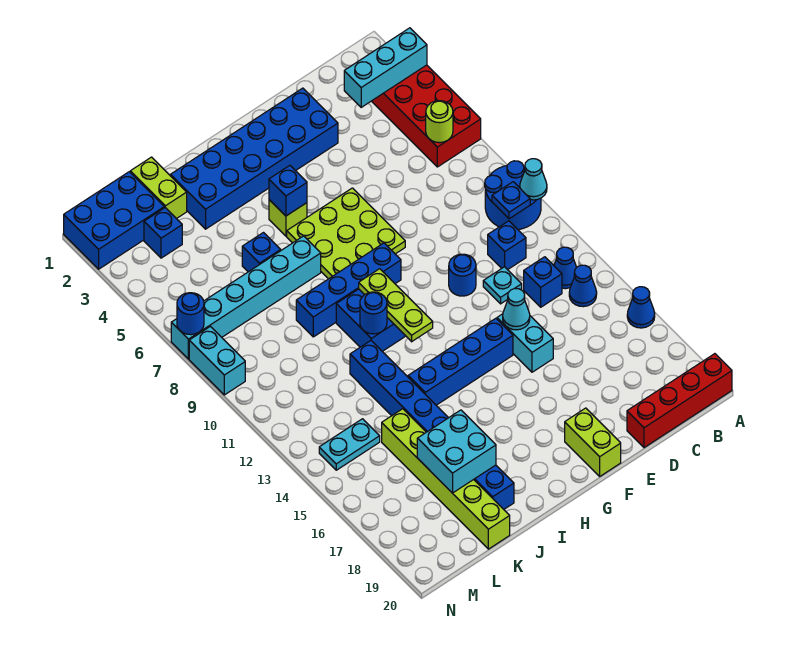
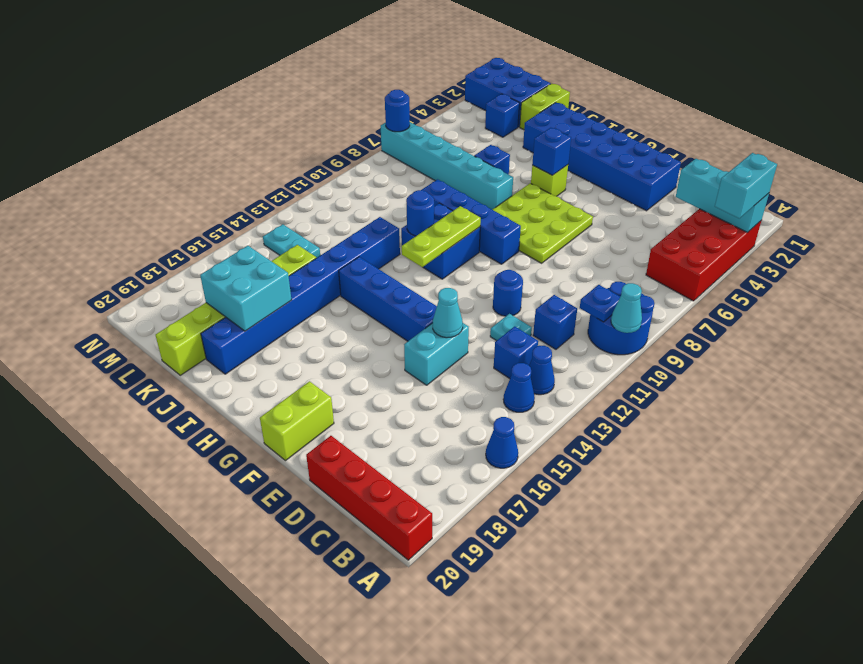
lime round brick B6 level 2 -> none
cyan brick N8:N9 level 1 -> cyan brick A3:A4 level 3

